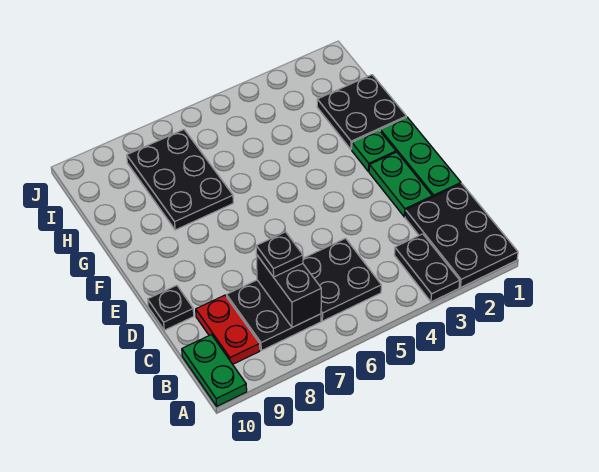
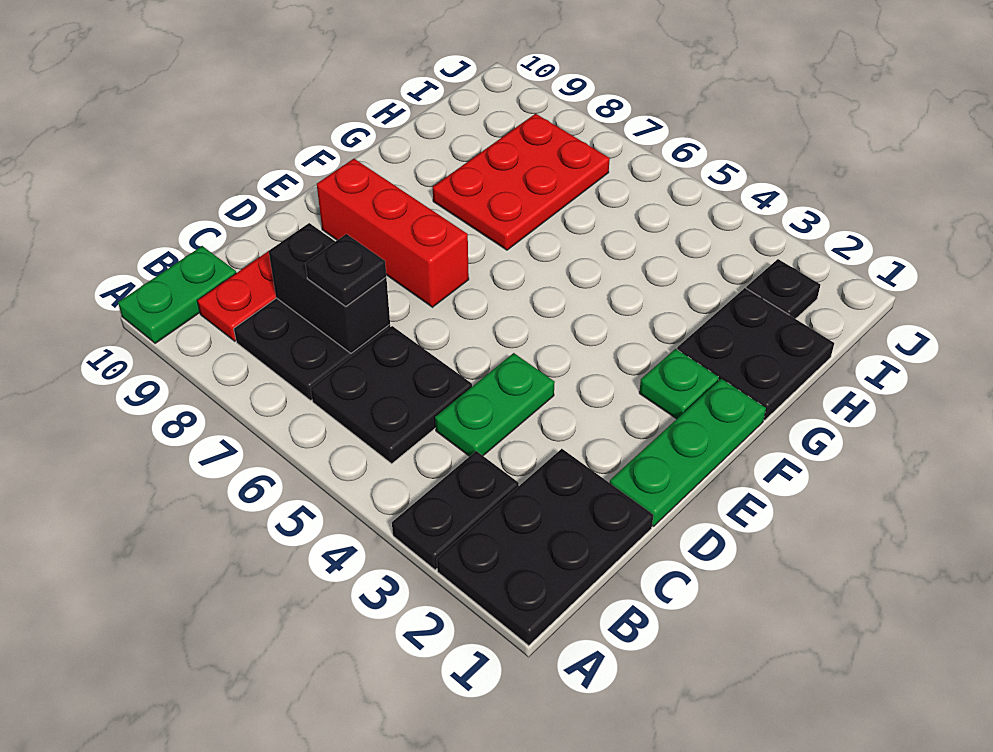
black brick B7:C7 level 2 -> black brick C7:C8 level 2
green plate D2:E2 level 1 -> green plate C4:D4 level 1
black plate D10 level 1 -> black plate I2 level 1
none -> red brick E7:E9 level 1
black plate G7:I8 level 1 -> red plate G7:I8 level 1

